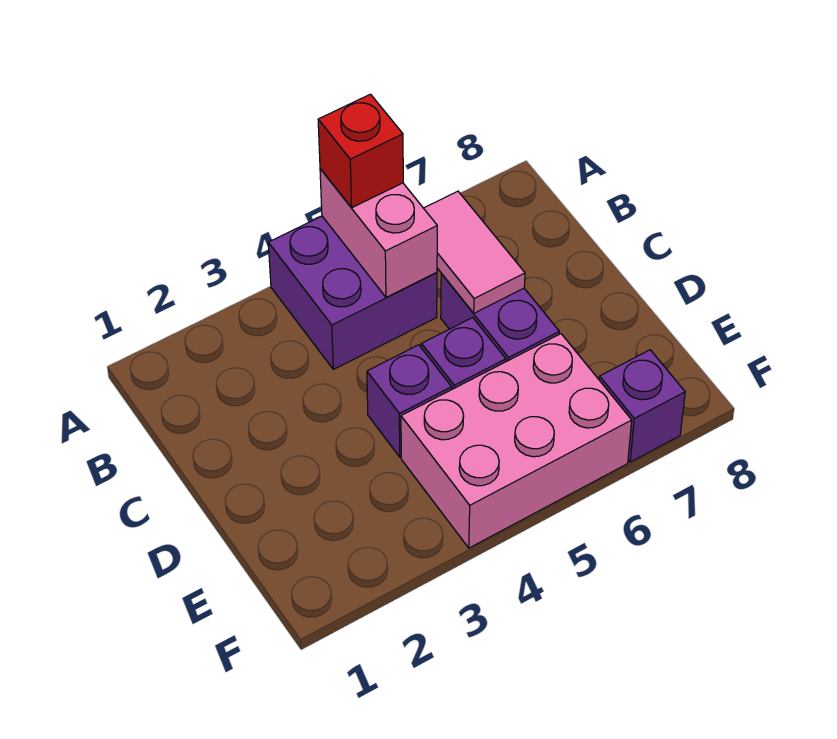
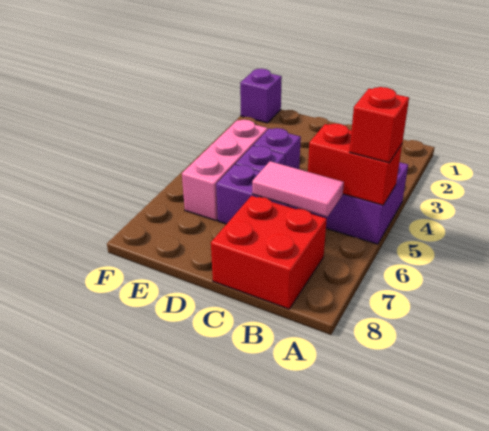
pink brick A5:B5 level 2 -> red brick A5:B5 level 2
none -> red brick B7:C8 level 1
pink brick E4:F6 level 1 -> pink brick E4:E6 level 1
purple brick F7 level 1 -> purple brick F1 level 1

